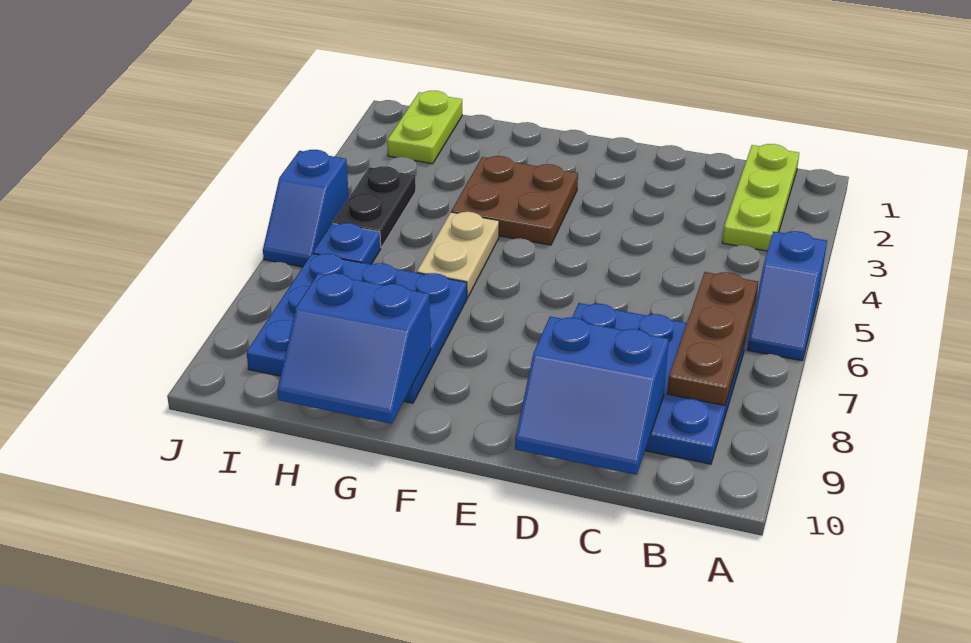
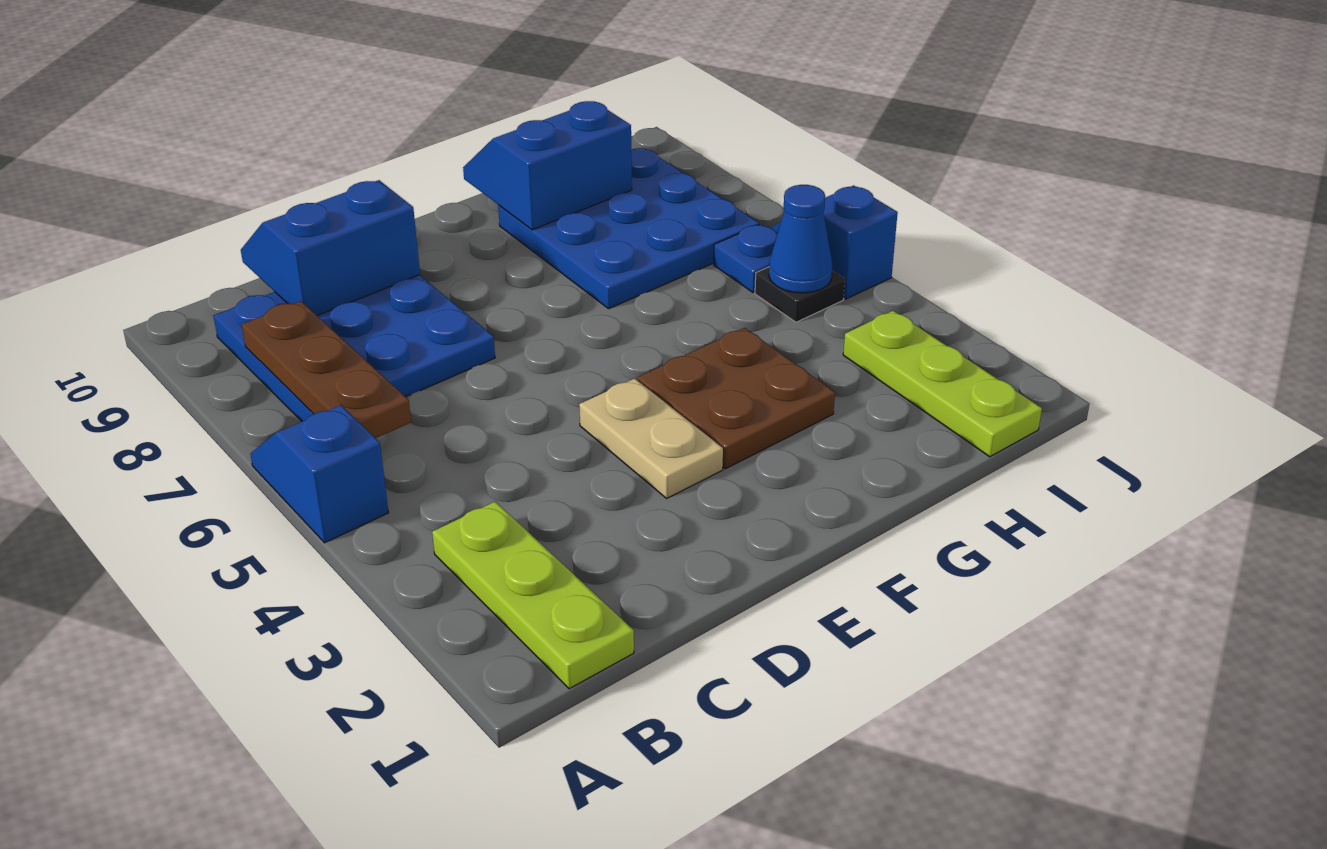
tan plate G5:G6 level 1 -> tan plate E3:E4 level 1
lime plate I1:I2 level 1 -> lime plate I1:I3 level 1
black plate I4:I5 level 1 -> black plate I5 level 1
none -> blue cone I5 level 2

